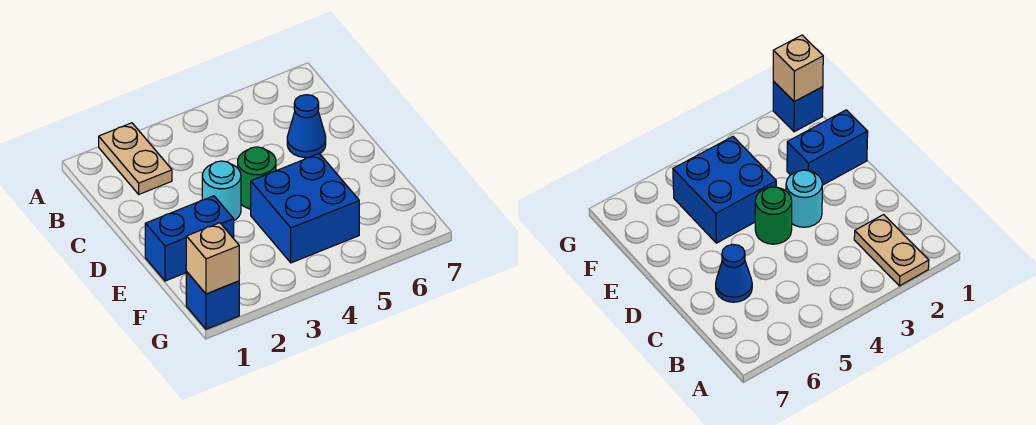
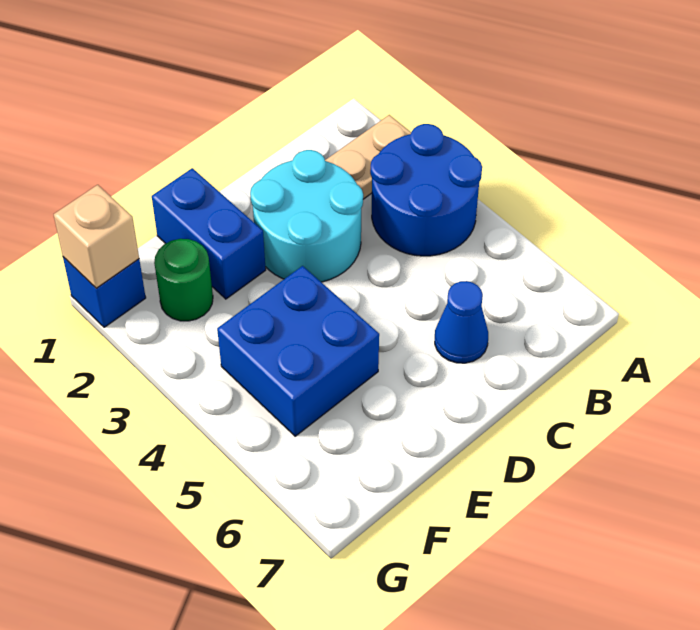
none -> blue round brick A3:B4 level 1
cyan round brick D3 level 1 -> cyan round brick C2:D3 level 1
green round brick D4 level 1 -> green round brick F2 level 1

